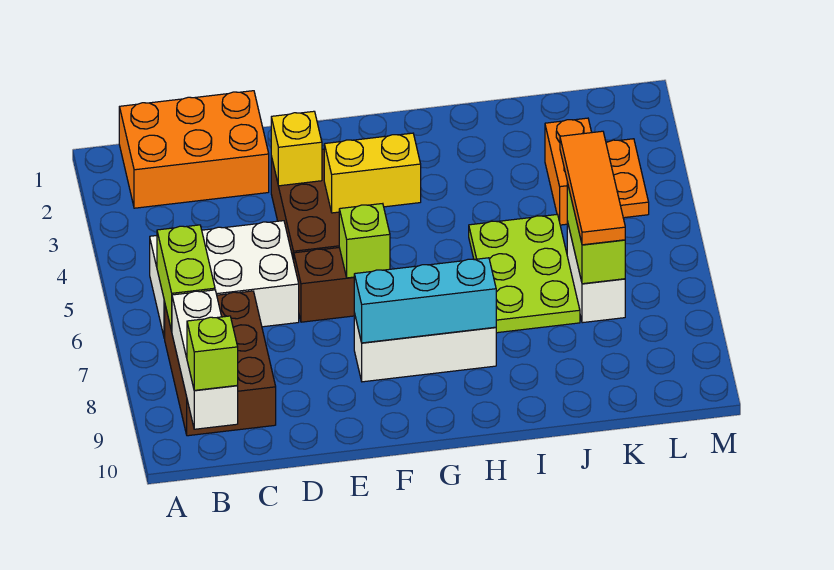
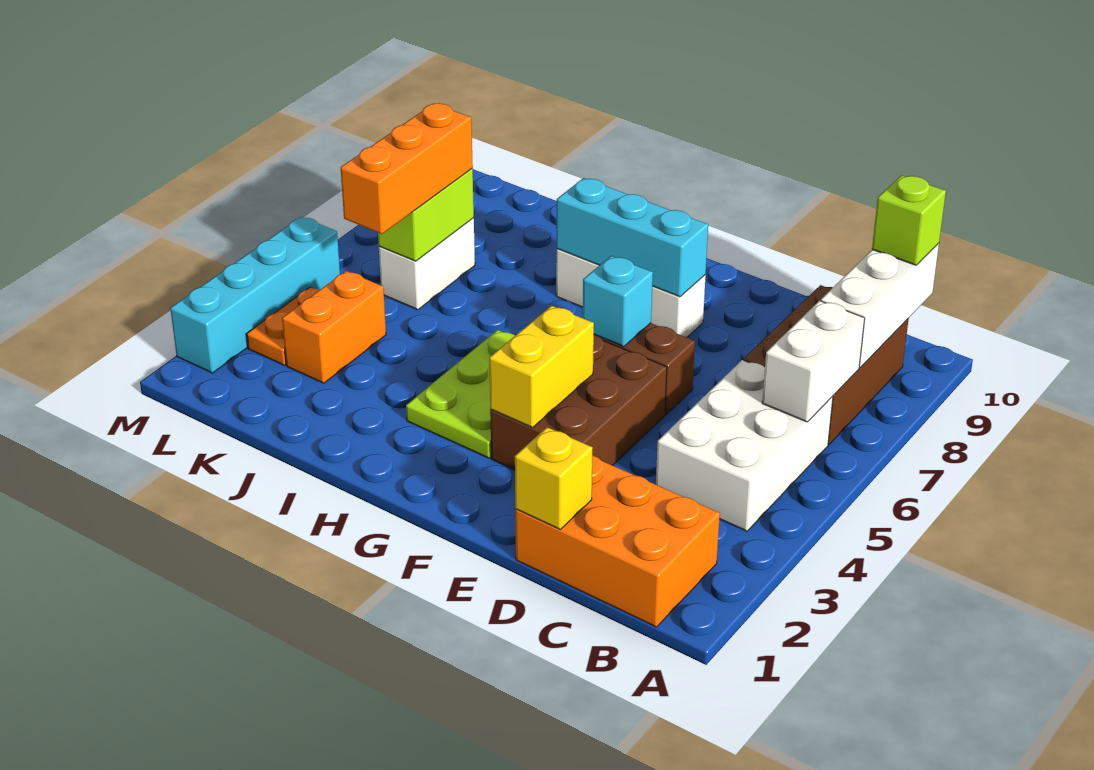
white brick B5:D6 level 1 -> white brick B4:C6 level 1
lime brick B6:B7 level 2 -> white brick B6:B7 level 2
yellow brick E3 level 2 -> yellow brick D1 level 2
yellow brick F4:G4 level 2 -> yellow brick F3:F4 level 2
lime brick F6 level 2 -> cyan brick F6 level 2
lime plate I5:J7 level 1 -> lime plate G3:H5 level 1
orange tile K5:K7 level 3 -> orange brick K5:K7 level 3
none -> cyan brick M2:M5 level 1

